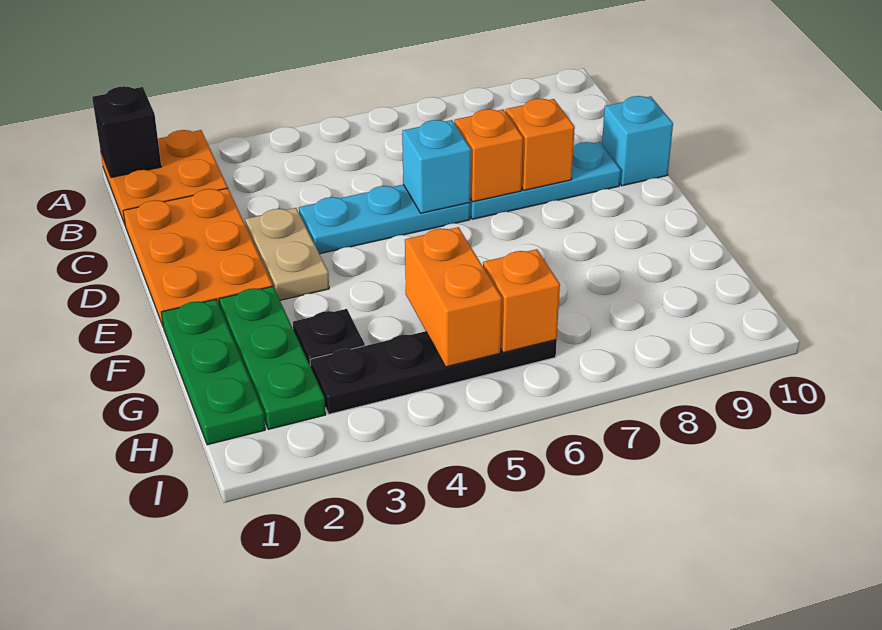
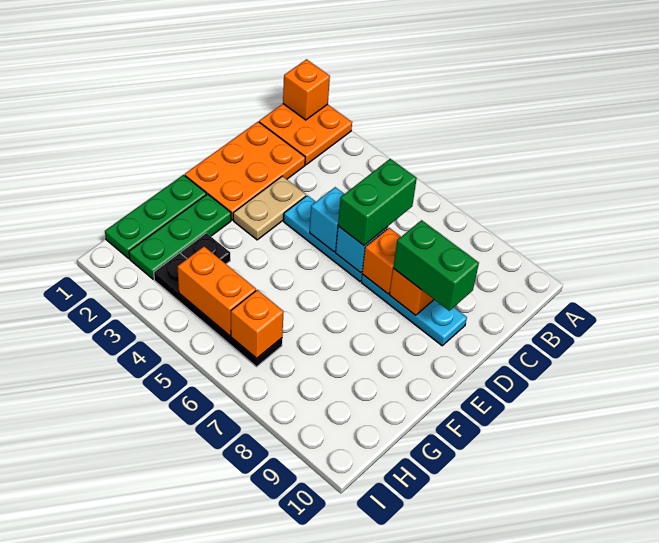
black brick A1 level 2 -> orange brick A1 level 2
none -> green brick C6:D6 level 3
none -> green brick D8:D9 level 3
cyan brick D10 level 1 -> cyan brick D5 level 2
orange brick G5:H5 level 2 -> orange brick H4:H5 level 2

